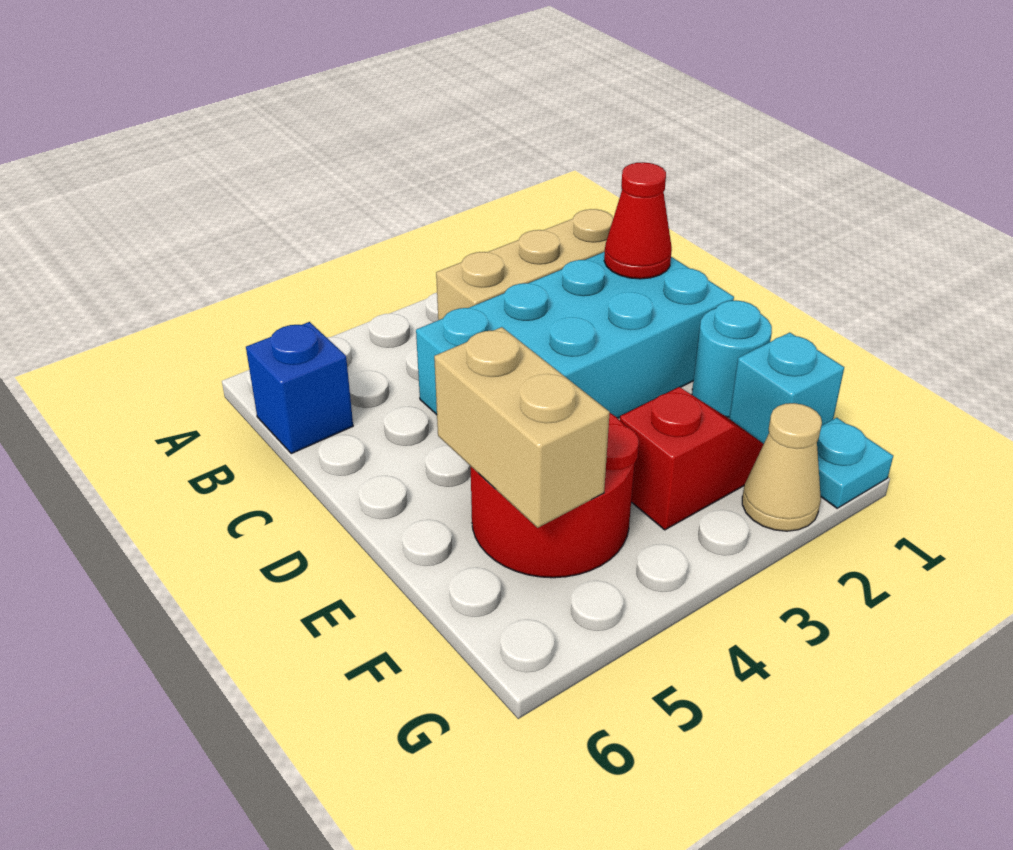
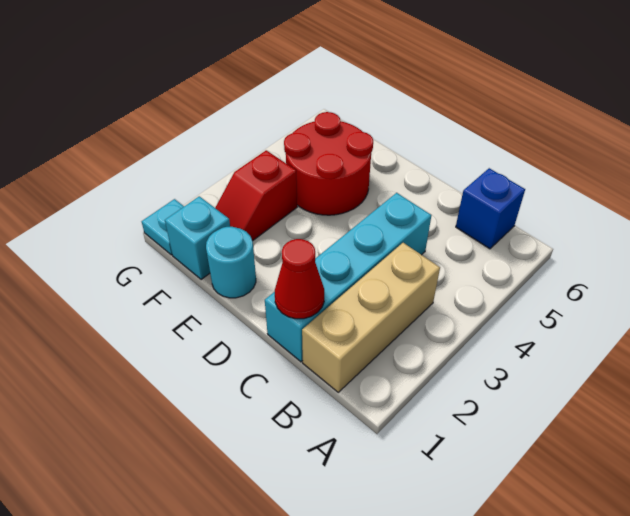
cyan brick C1:D4 level 1 -> cyan brick C1:C4 level 1
tan brick E5:F5 level 2 -> none
tan cone G2 level 1 -> none

